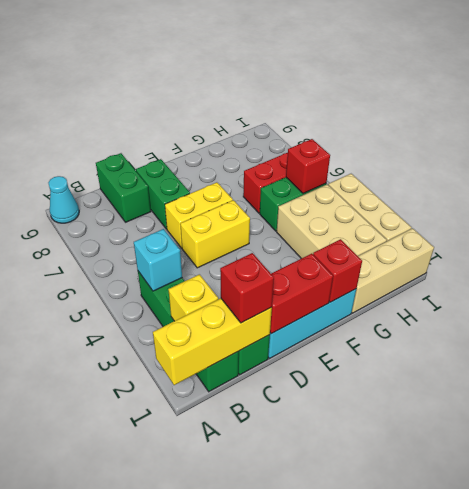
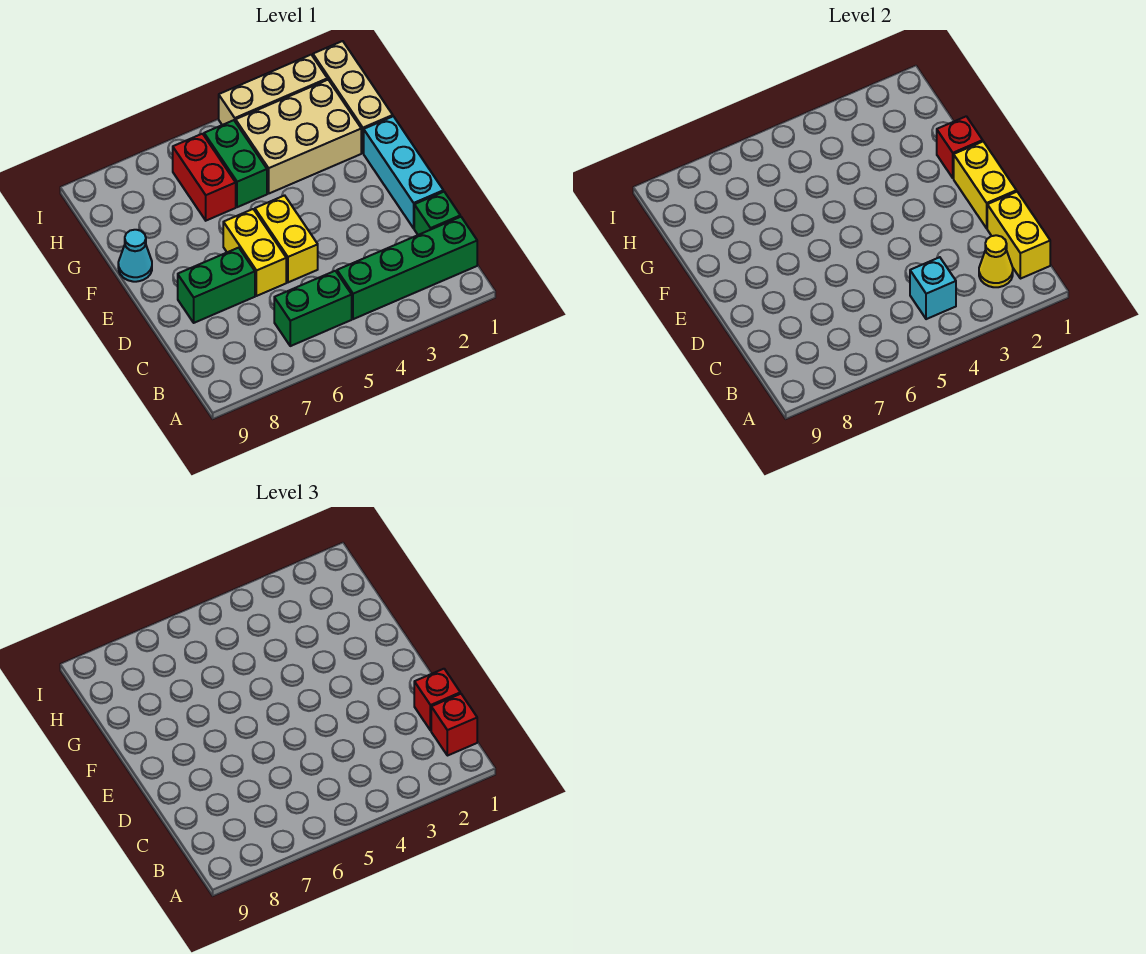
yellow brick A1:C1 level 2 -> yellow brick B1:C1 level 2
cyan cone A9 level 1 -> cyan cone F9 level 1
yellow brick B2 level 2 -> yellow cone B2 level 2
green brick C8:C9 level 1 -> green brick B5:B6 level 1
red brick D1:E1 level 2 -> yellow brick D1:E1 level 2
red brick H5 level 2 -> red brick B1 level 3

